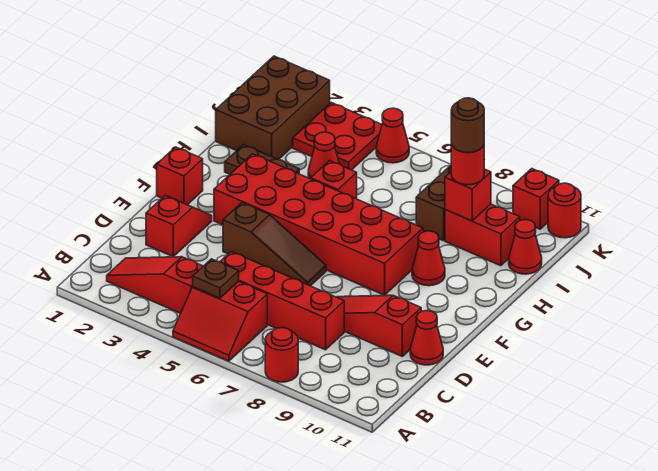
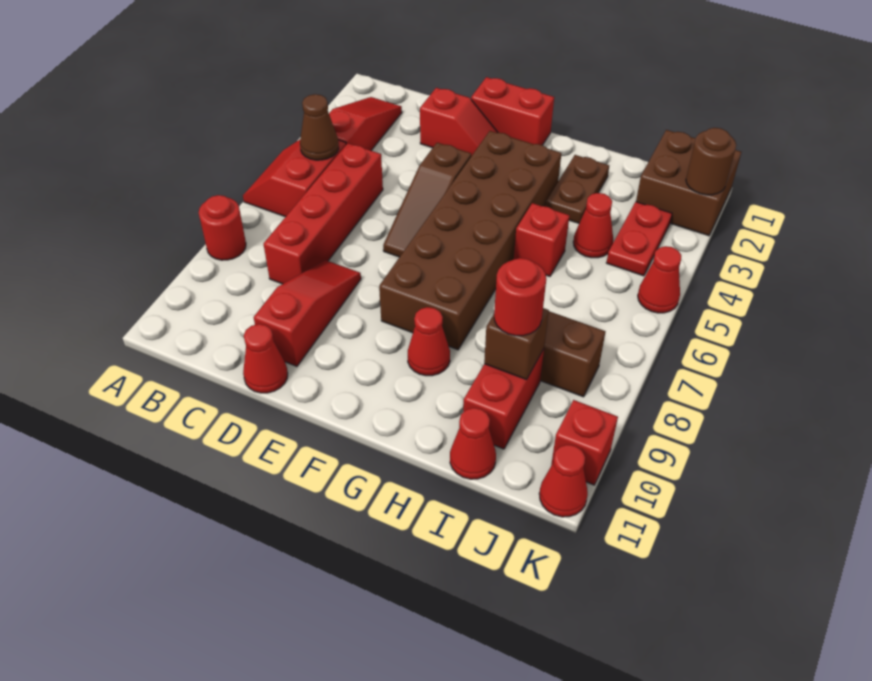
brown plate B5 level 2 -> brown cone B5 level 2
red brick F1 level 1 -> red brick E1:F1 level 1
red brick F3:G8 level 1 -> brown brick F3:G8 level 1
brown brick I1:K2 level 1 -> brown brick J1:K2 level 1
red brick I9 level 2 -> brown brick I9 level 2
brown round brick I9 level 4 -> brown round brick K2 level 2
red plate J3:K4 level 1 -> red plate J3:J4 level 1
red round brick K11 level 1 -> red cone K11 level 1

